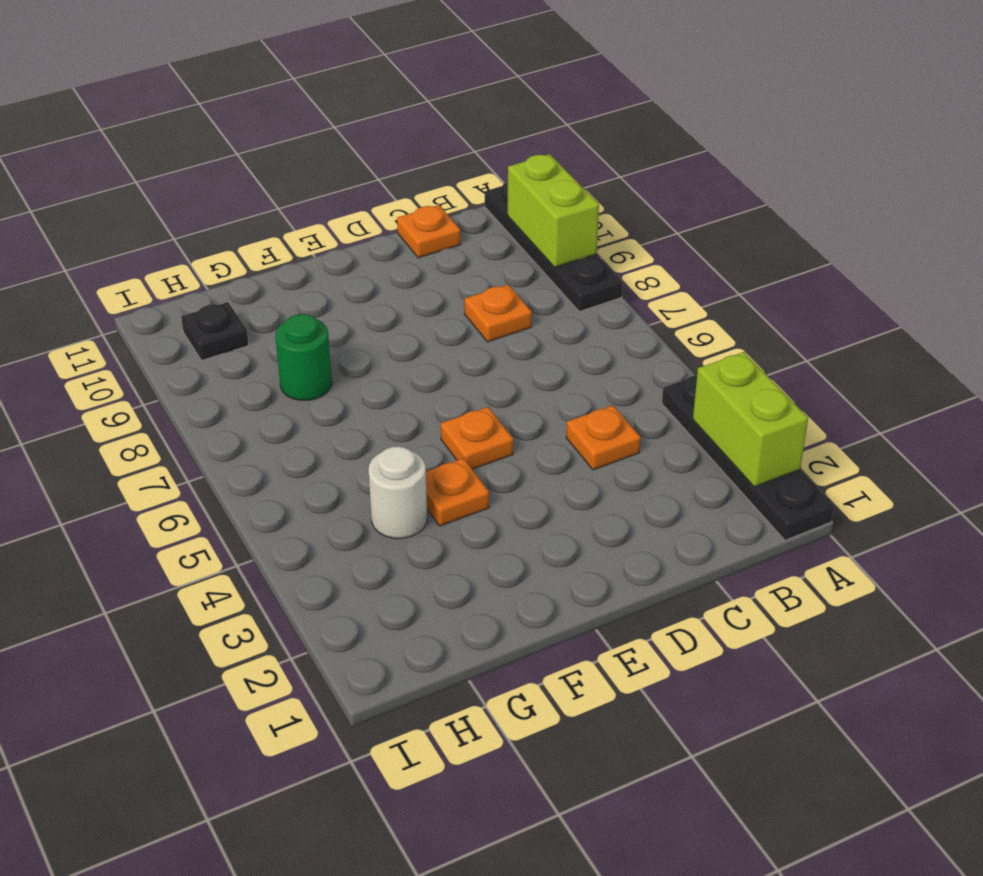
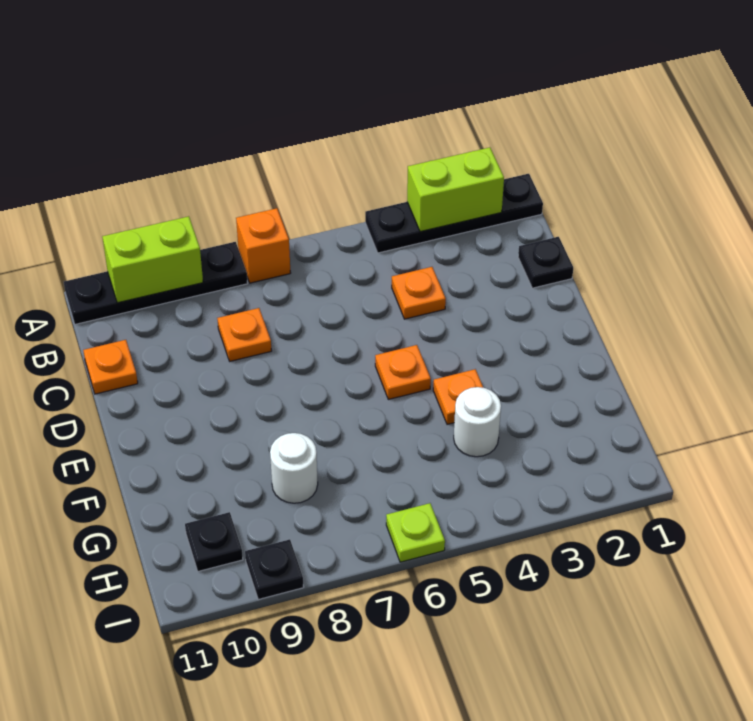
none -> orange brick A7 level 1
none -> black plate C1 level 1
green round brick G8 level 1 -> white round brick G8 level 1
none -> lime plate I6 level 1
none -> black plate I9 level 1

